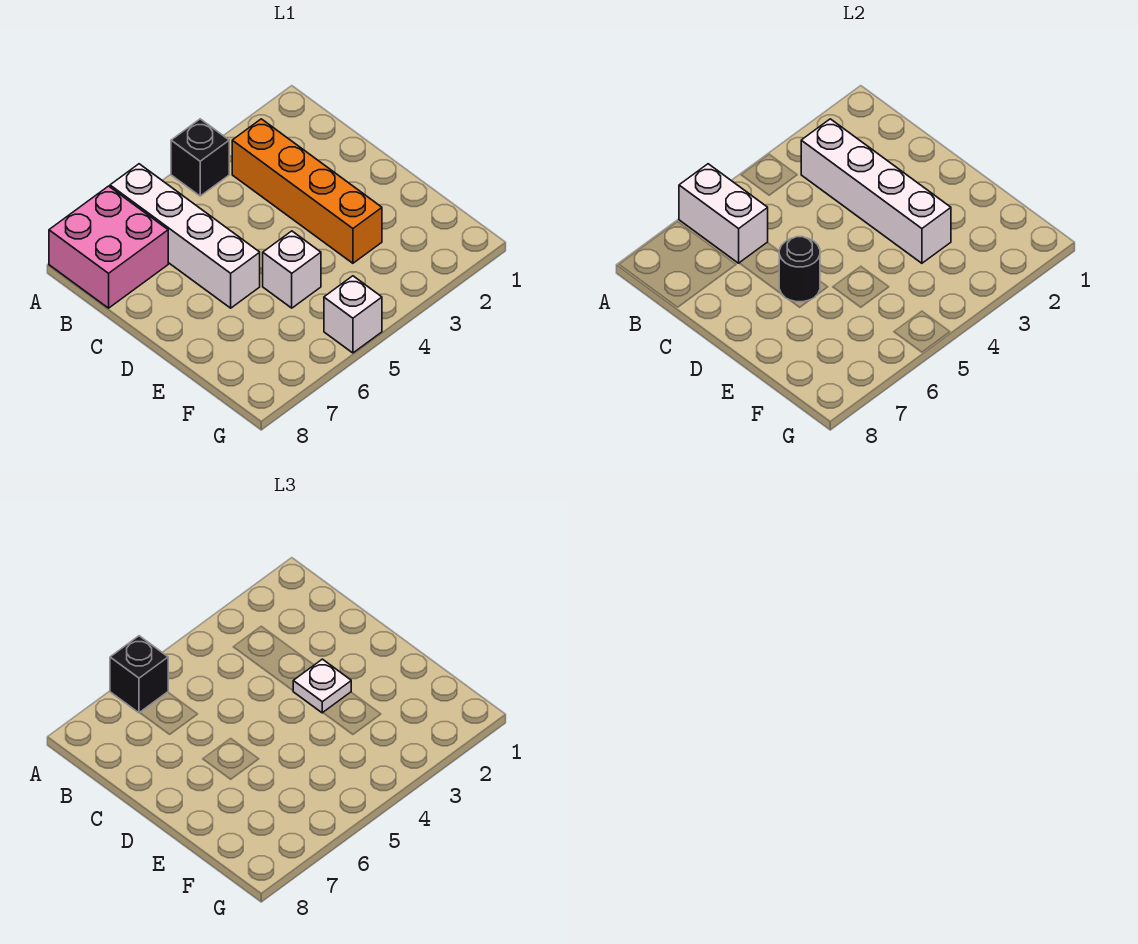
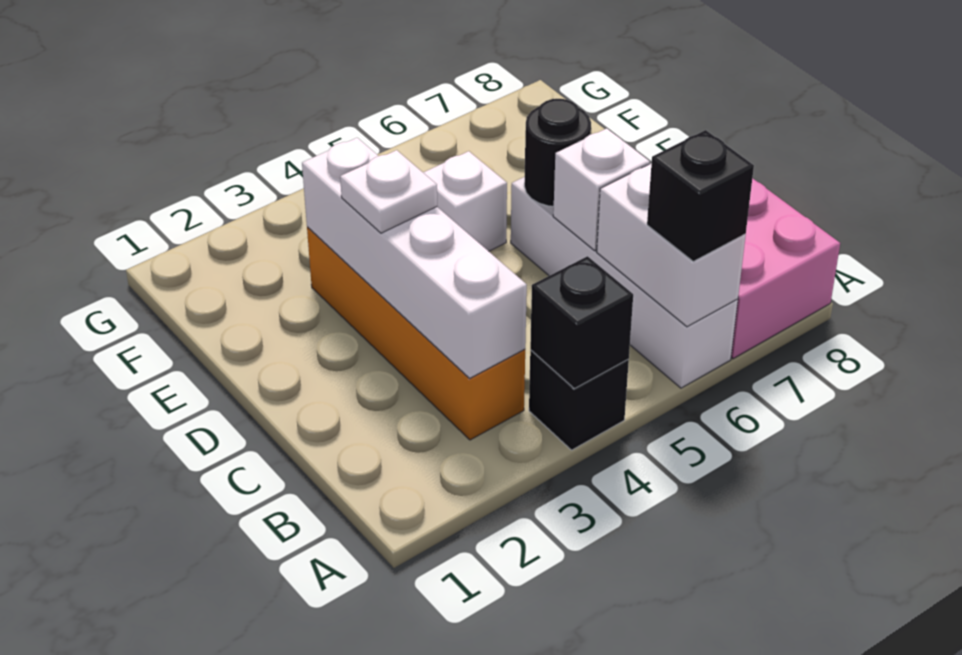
none -> black brick A4 level 2
white brick G5 level 1 -> white brick C6 level 2

